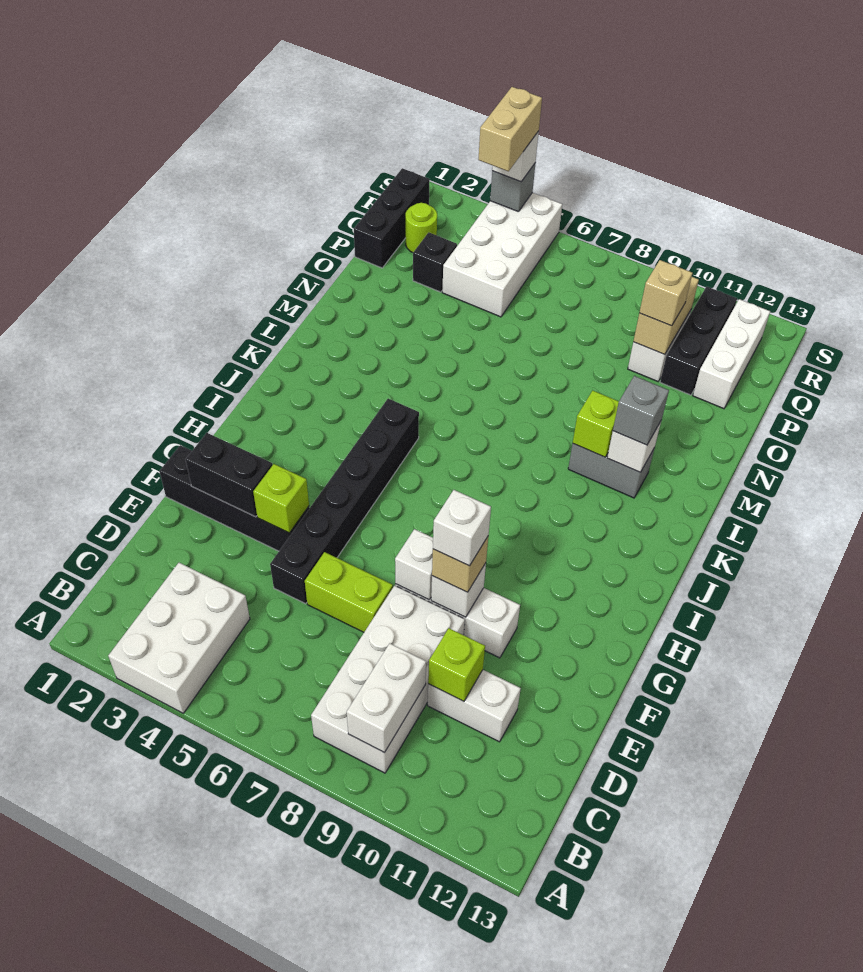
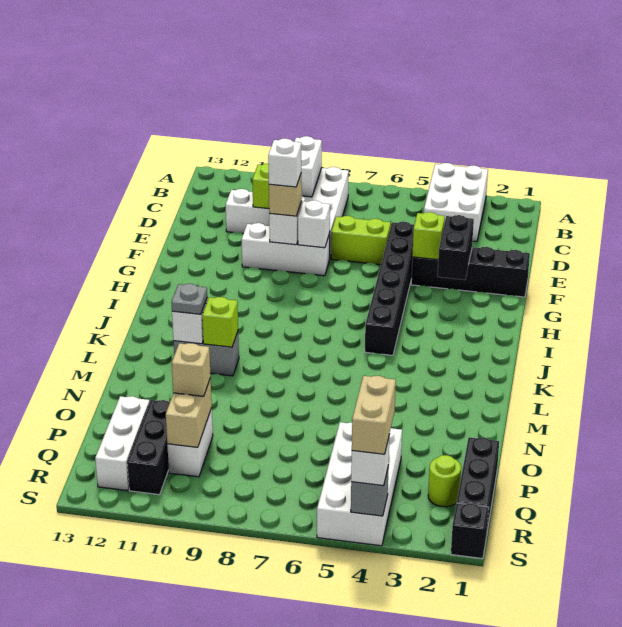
black brick F2:F3 level 2 -> black brick F3:G3 level 2
grey brick L11 level 3 -> grey plate L11 level 3
black brick P3 level 1 -> black brick S1 level 1

